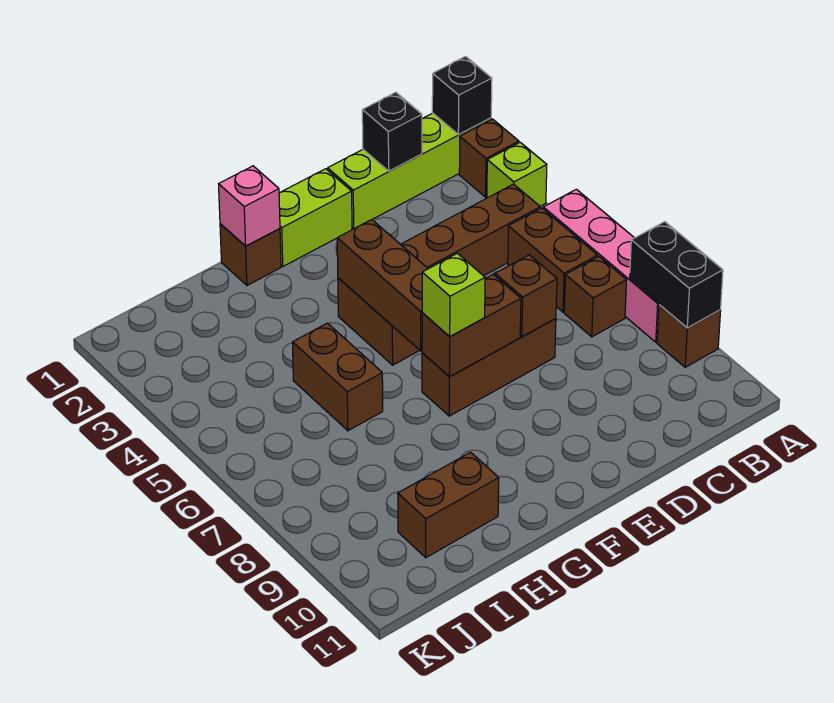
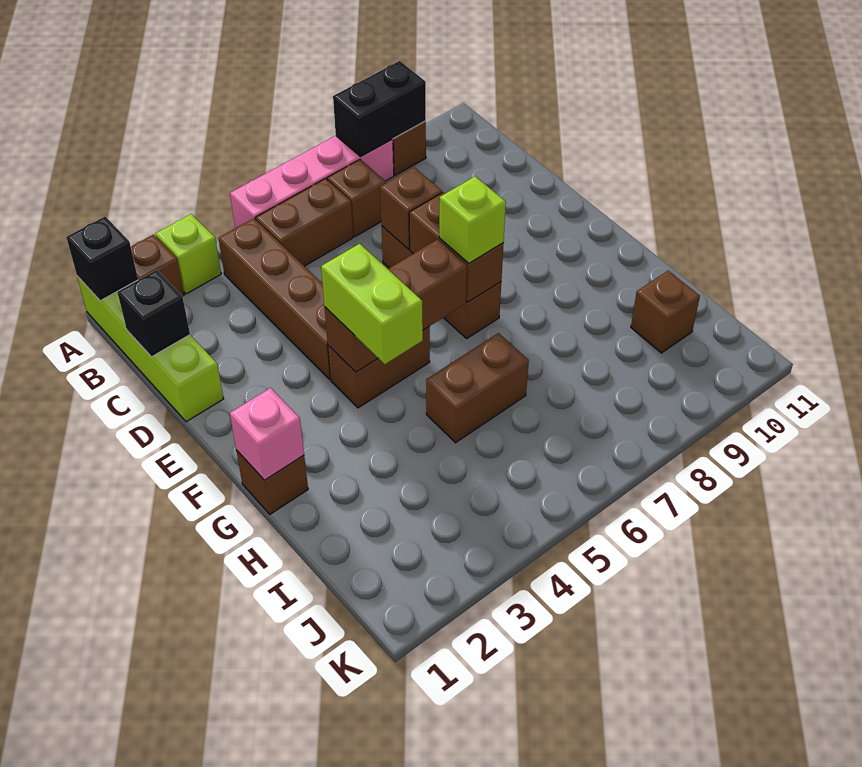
lime brick E1:F1 level 1 -> lime brick F4:G4 level 3
brown brick H10:I10 level 1 -> brown brick I10 level 1

